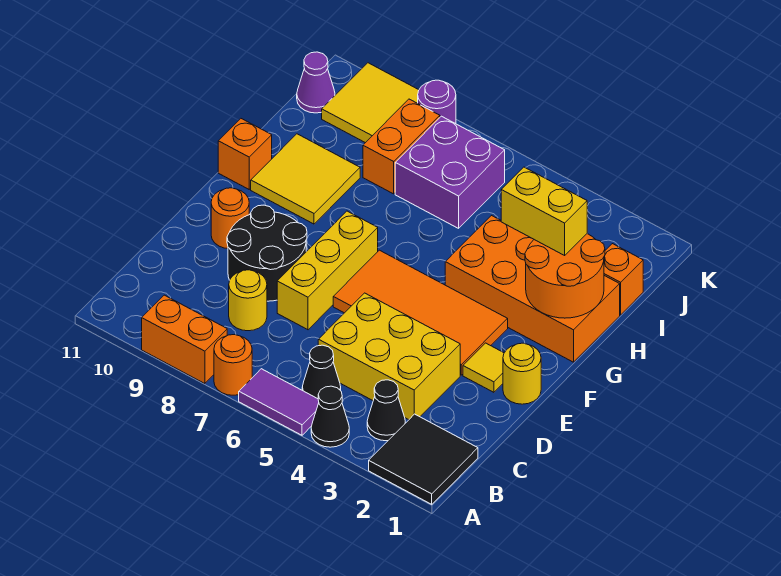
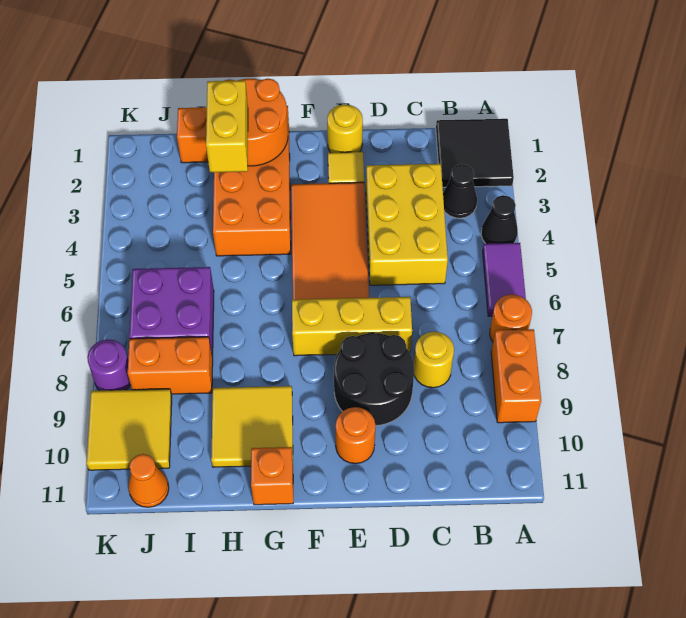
black cone B5 level 1 -> none
purple cone J11 level 1 -> orange cone J11 level 1

